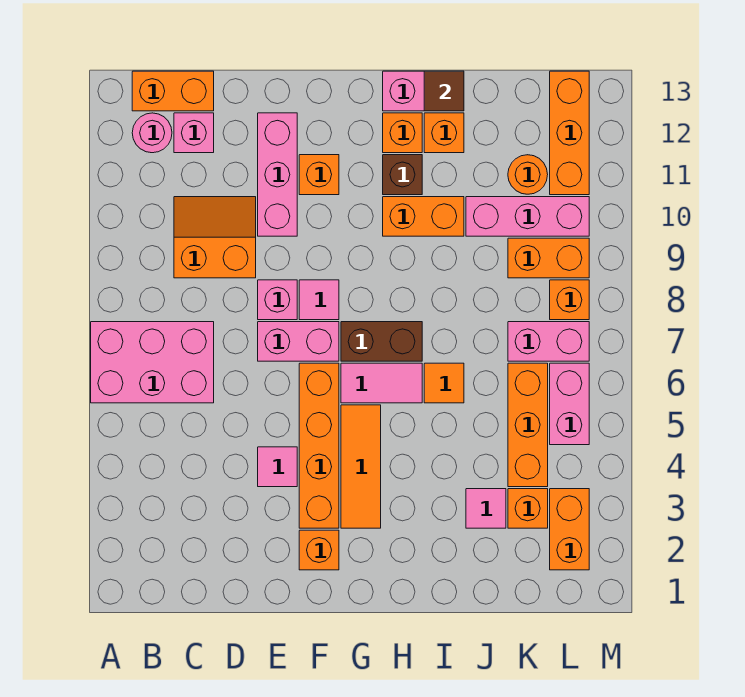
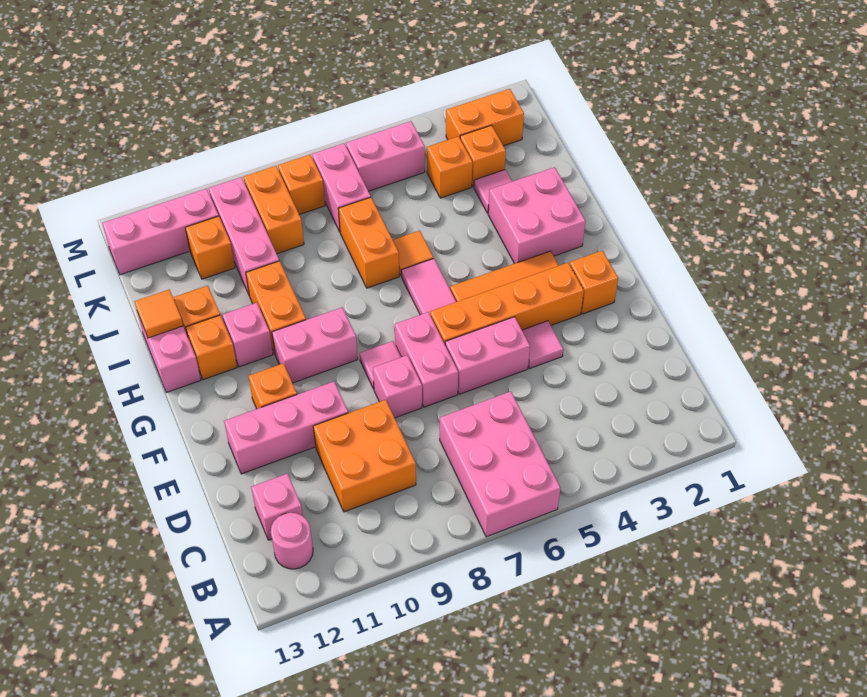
orange brick B13:C13 level 1 -> orange brick I7:J7 level 1
orange slope C9:D10 level 1 top 9 -> orange brick C9:D10 level 1
none -> pink brick E5:E6 level 1
brown brick G7:H7 level 1 -> none
none -> pink brick G9:G10 level 1
none -> pink brick H2:I3 level 1
brown brick H11 level 1 -> pink brick H11 level 1
brown tile I13 level 2 -> orange tile I13 level 2
orange brick K4:K6 level 1 -> orange brick K4 level 1
orange round brick K11 level 1 -> orange brick K11 level 1
orange brick L11:L13 level 1 -> pink brick L11:L13 level 1

